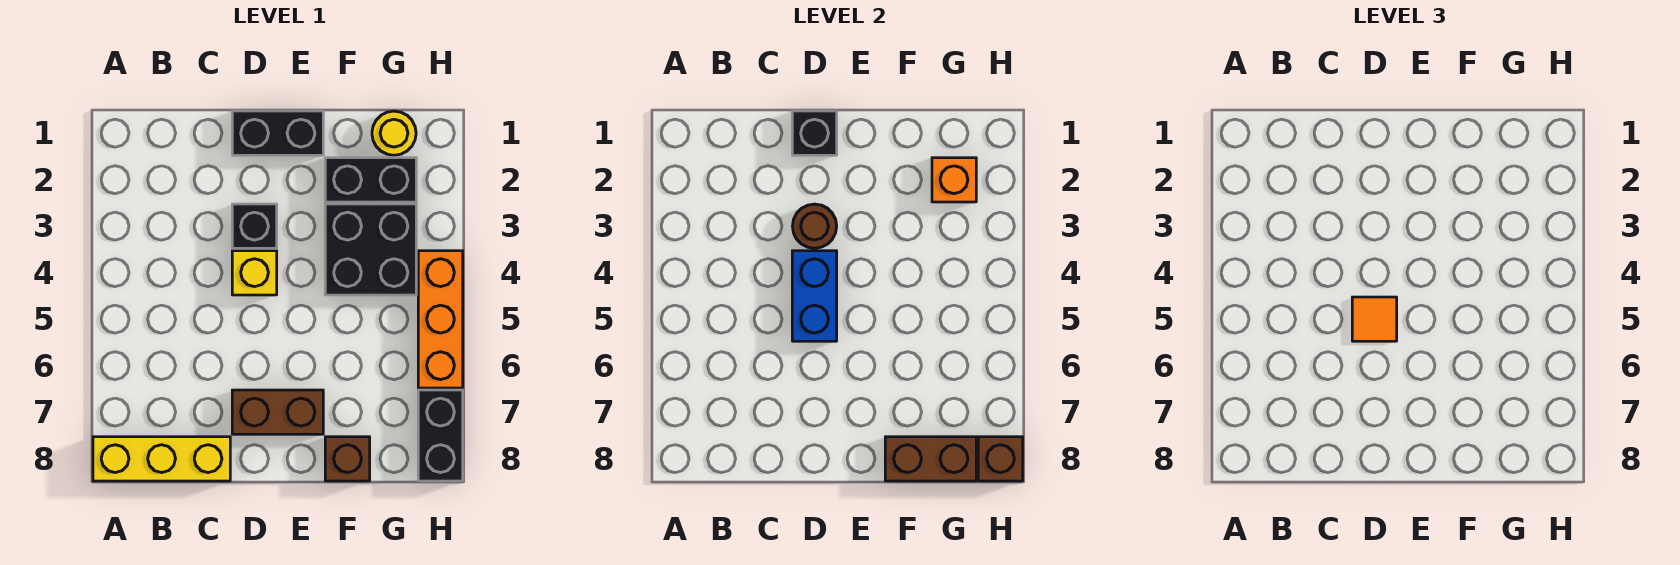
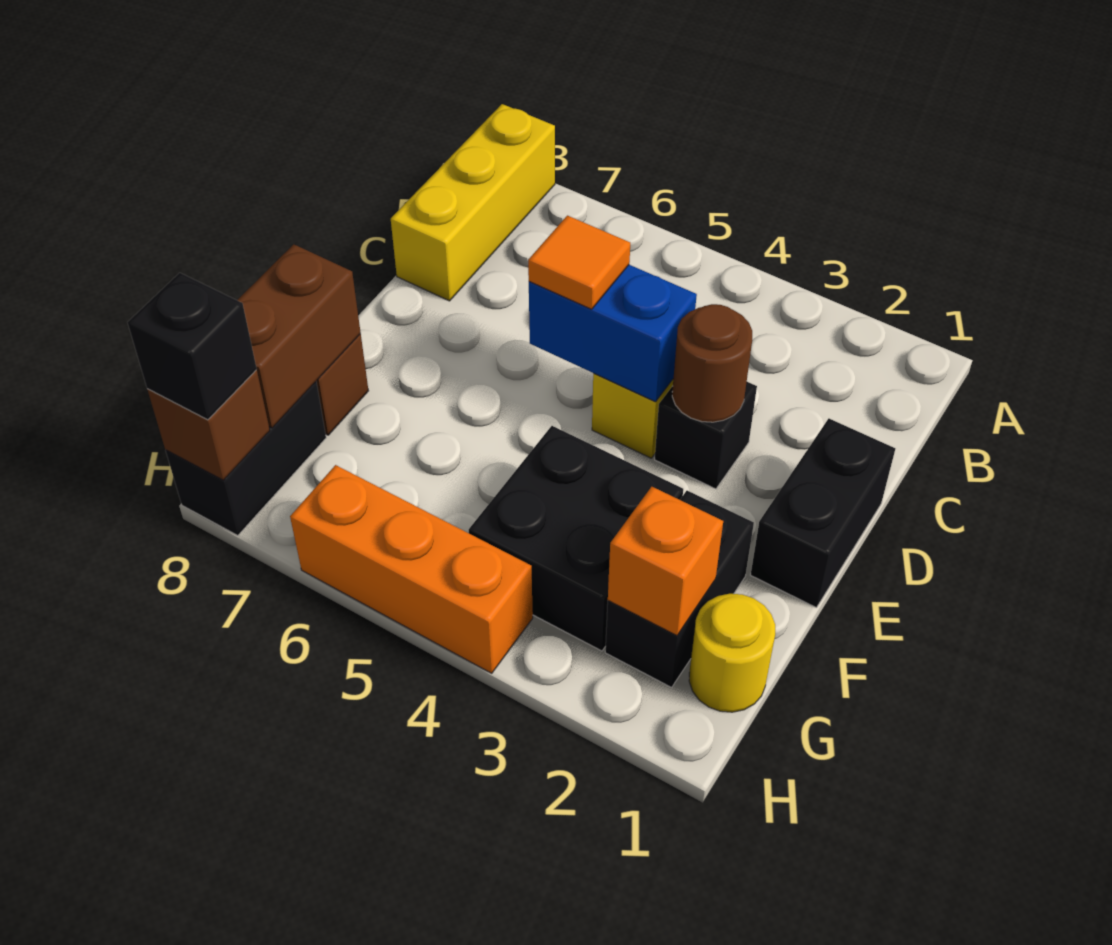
black brick D1 level 2 -> black brick H8 level 3
brown brick D7:E7 level 1 -> none
black brick H7:H8 level 1 -> black brick G8:H8 level 1

